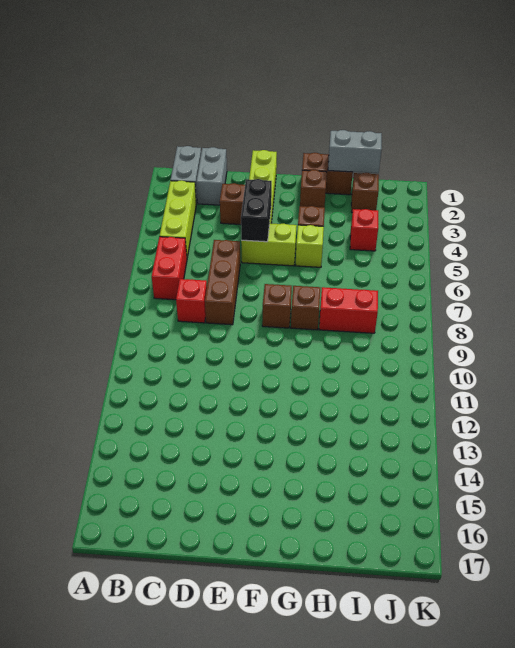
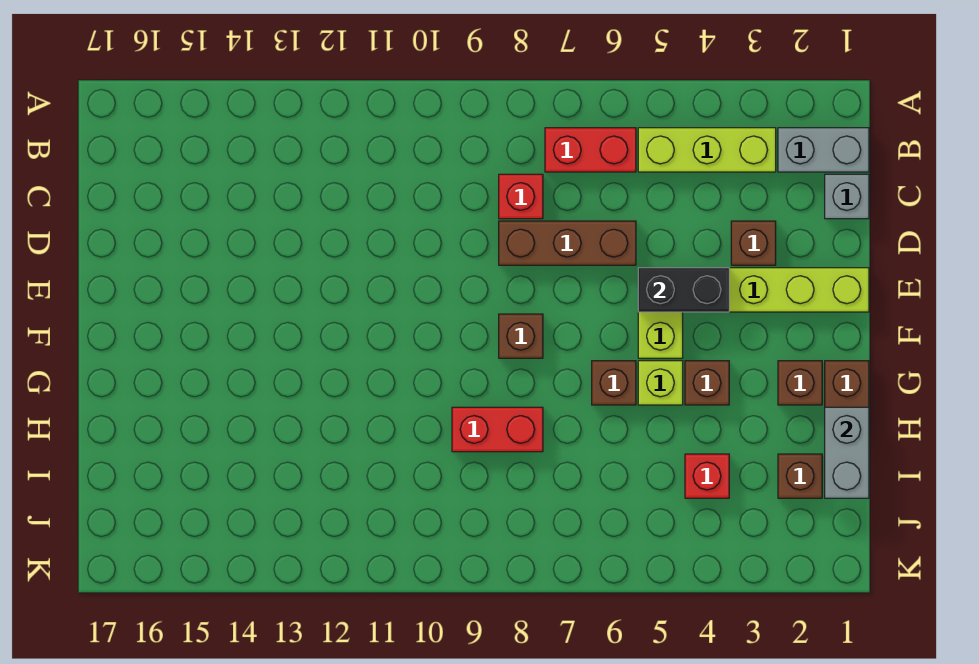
grey brick C1:C2 level 1 -> grey brick C1 level 1
brown brick G8 level 1 -> brown brick G6 level 1
red brick H8:I8 level 1 -> red brick H8:H9 level 1

